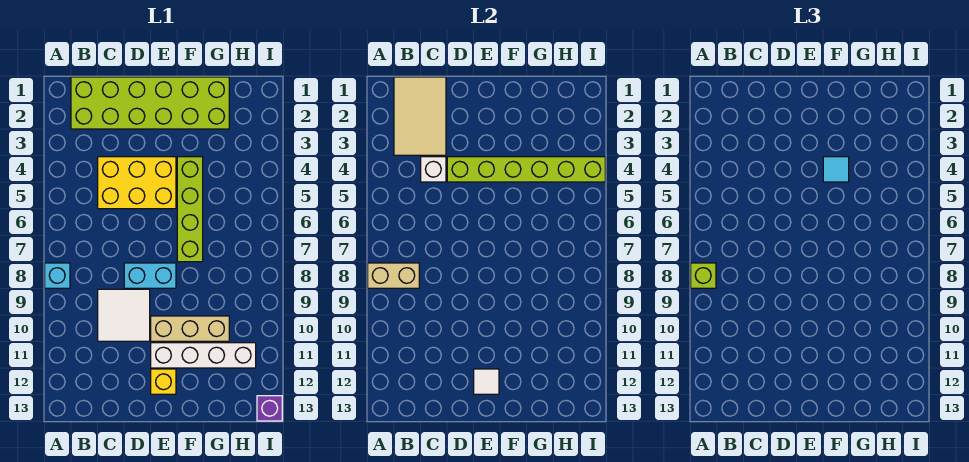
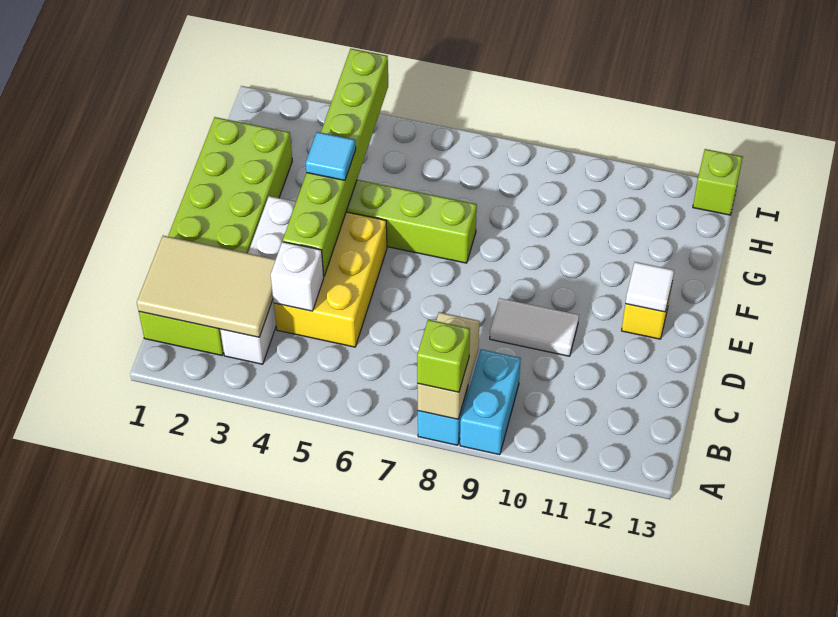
white tile C9:D10 level 1 -> white tile D9:D10 level 1
cyan brick D8:E8 level 1 -> cyan brick A9:B9 level 1
tan brick E10:G10 level 1 -> none
white brick E11:H11 level 1 -> white brick B3:E3 level 1
purple brick I13 level 1 -> lime brick I13 level 1

